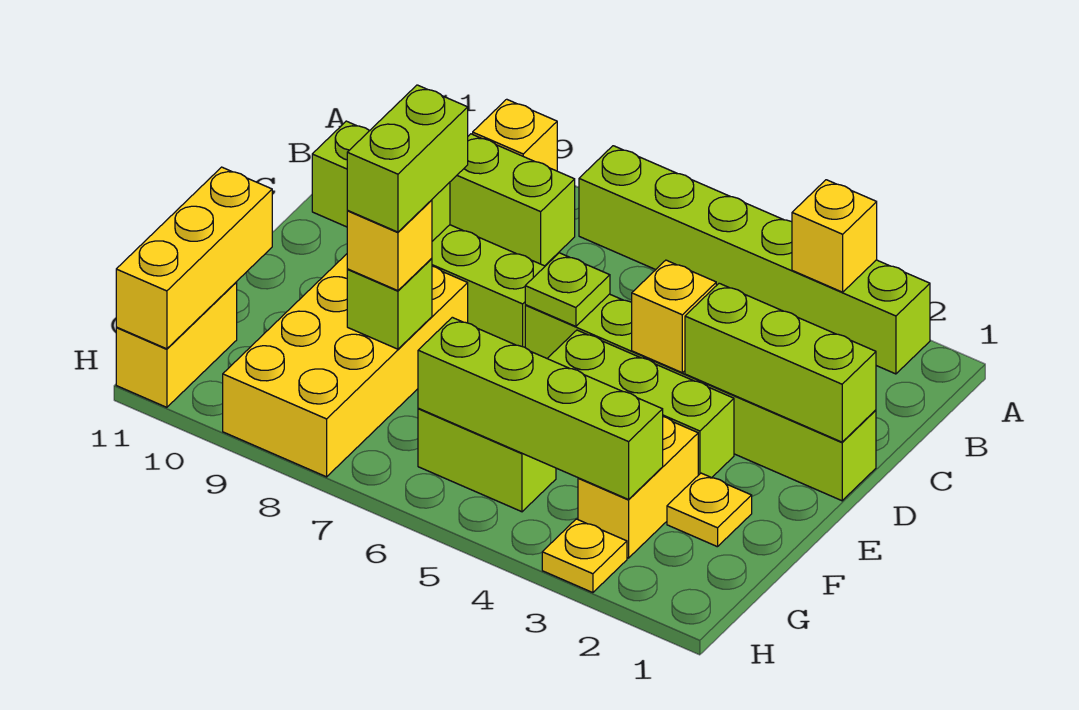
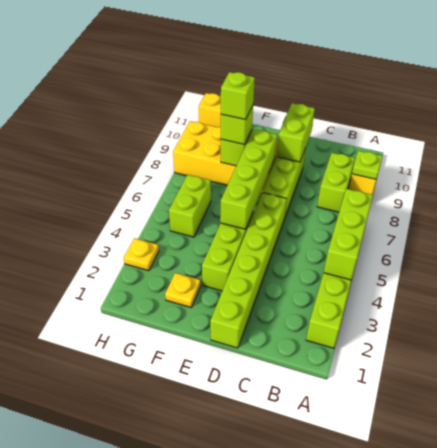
yellow brick A3 level 2 -> none
lime brick D1:D3 level 2 -> lime brick A4:A6 level 2
yellow brick D4 level 2 -> none
lime plate D6 level 2 -> lime plate A9 level 2
lime brick E8:F8 level 4 -> lime brick F8 level 4
yellow brick F3:G3 level 1 -> none
yellow brick F8 level 3 -> lime brick F8 level 3
yellow brick F11:H11 level 2 -> none
lime brick G3:G6 level 2 -> lime brick E5:E8 level 2

